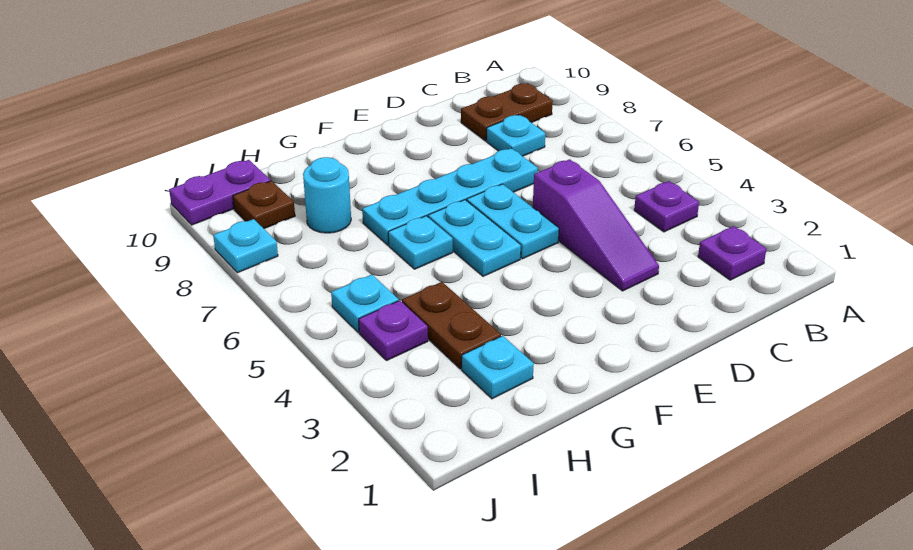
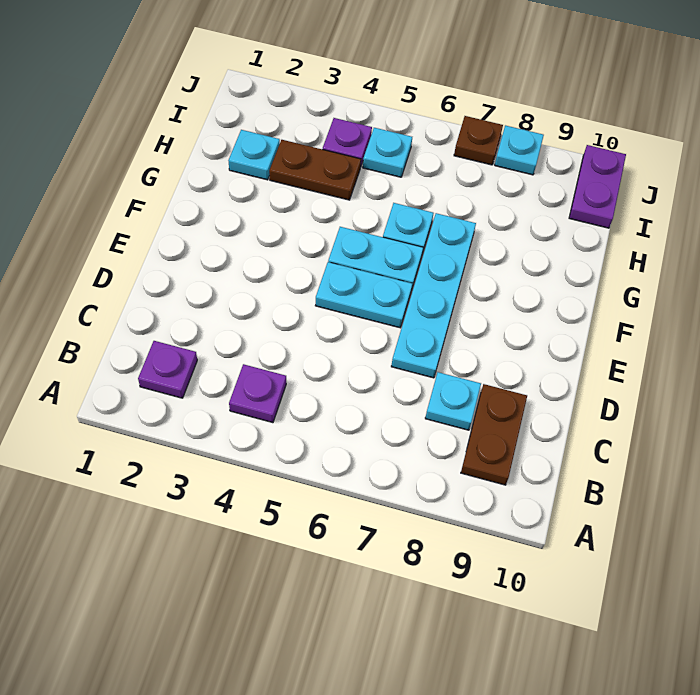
purple slope D3:D5 level 1 top 5 -> none
cyan round brick H8 level 1 -> none
brown plate I9 level 1 -> brown plate J7 level 1

